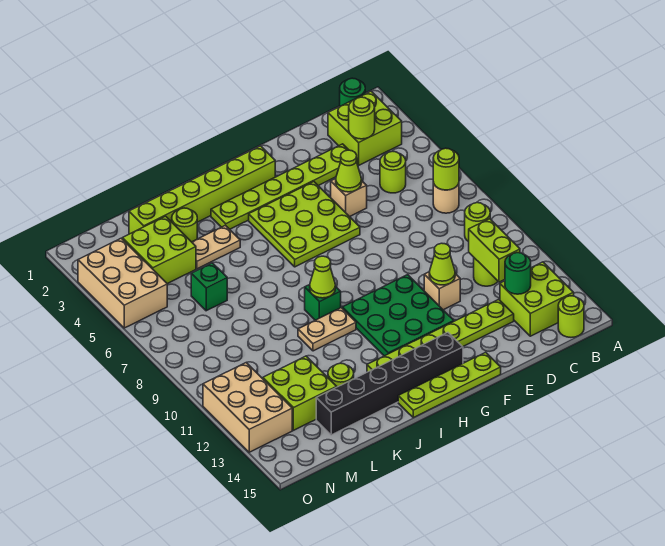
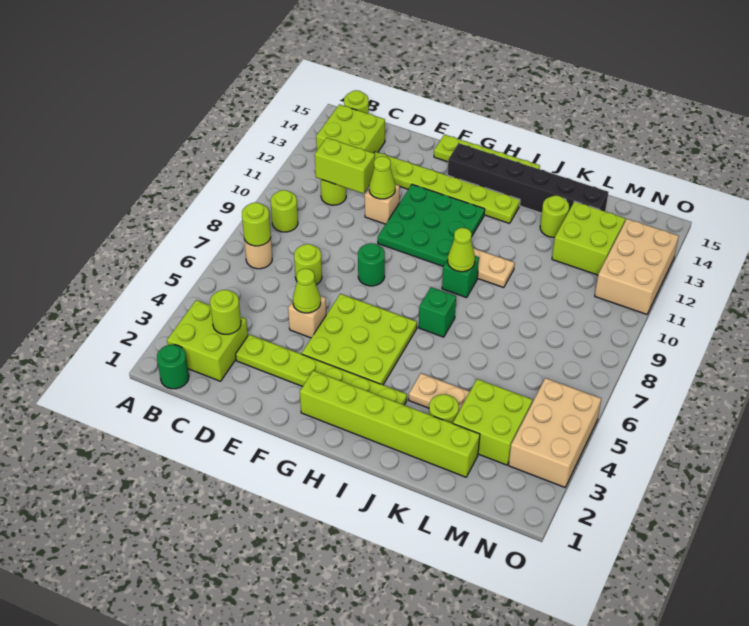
lime round brick C5 level 1 -> lime round brick D7 level 1
lime brick C11:C12 level 2 -> lime brick C11:D11 level 2
green round brick C13 level 2 -> green round brick F8 level 1
green brick L6 level 1 -> green brick I7 level 1

